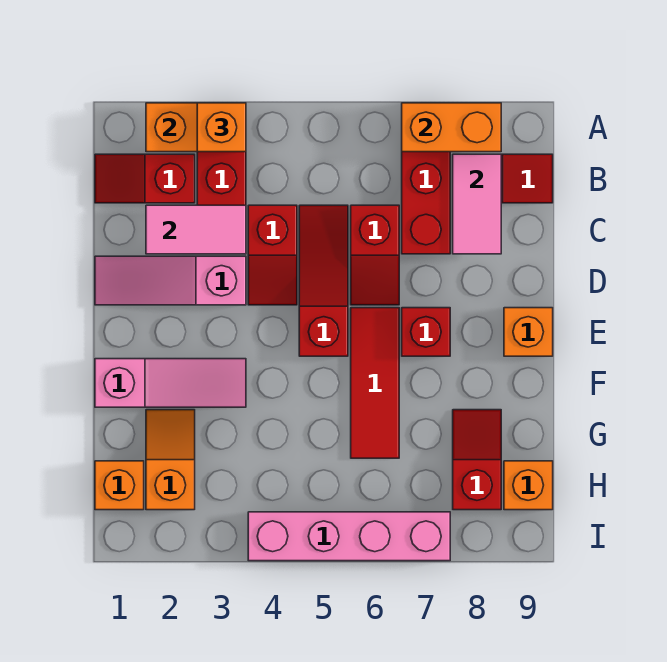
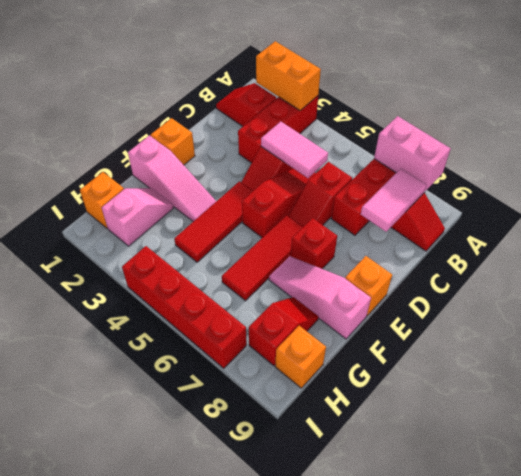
orange brick A3 level 3 -> orange brick E1 level 1
orange brick A7:A8 level 2 -> pink brick A7:A8 level 2
pink tile C2:C3 level 2 -> pink tile C4:C5 level 2
pink slope D1:D3 level 1 top 3 -> pink slope F7:F9 level 1 top 9
none -> red tile E4:G4 level 1
orange slope G2:H2 level 1 top H -> pink slope G2:H2 level 1 top H
pink brick I4:I7 level 1 -> red brick I4:I7 level 1

